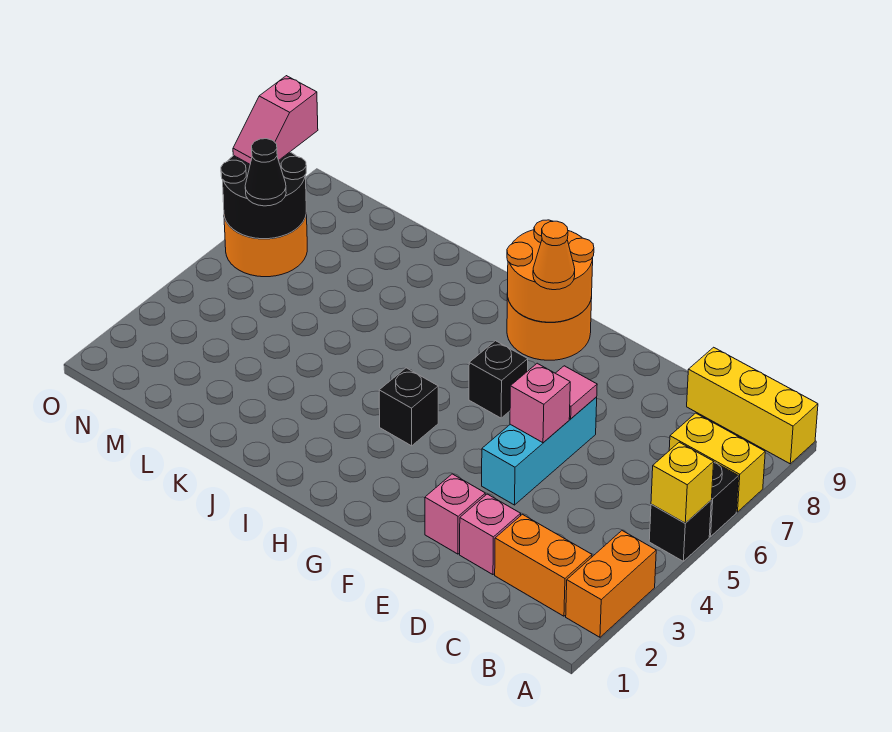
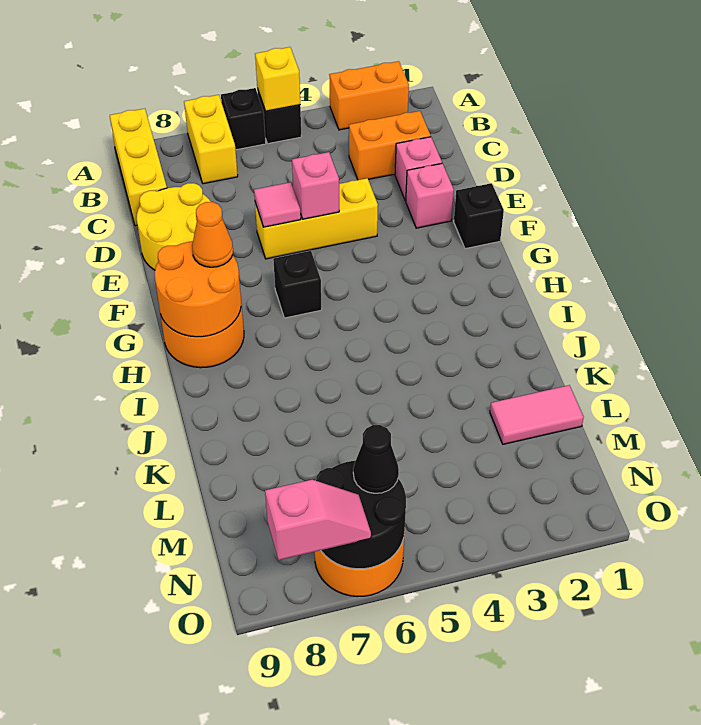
orange brick B2:C2 level 1 -> orange brick C2:C3 level 1
none -> yellow round brick D8:E9 level 1
cyan brick E4:E6 level 1 -> yellow brick E4:E6 level 1
black brick H4 level 1 -> black brick F1 level 1
none -> pink tile L1:L2 level 1

